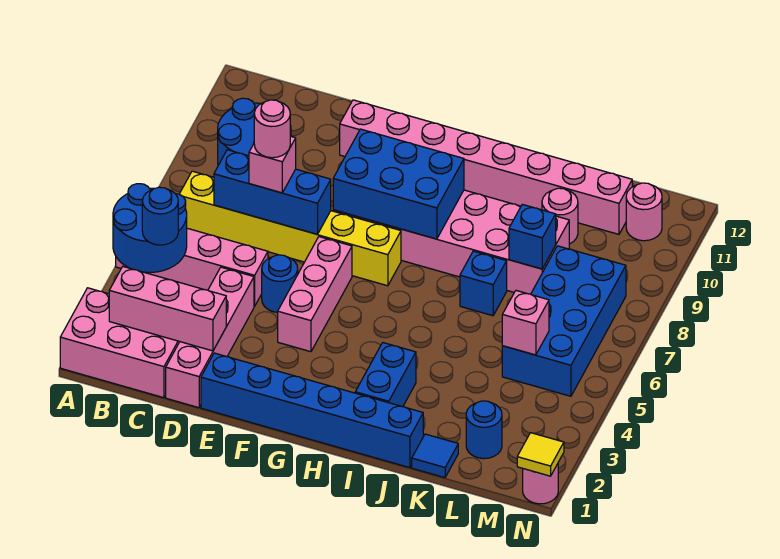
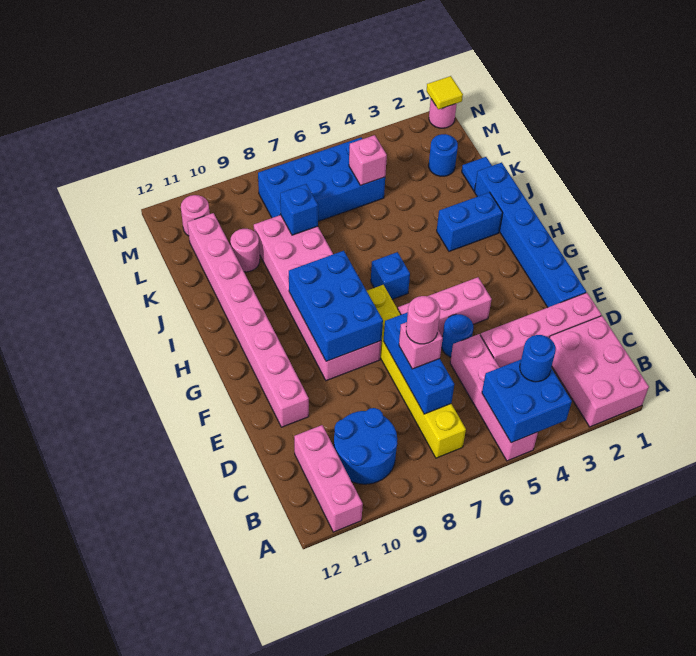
blue round brick A4:B5 level 2 -> blue brick A4:B5 level 2
pink brick B2:D2 level 2 -> pink brick A11:C11 level 1
blue brick J7 level 1 -> blue brick H6 level 1

